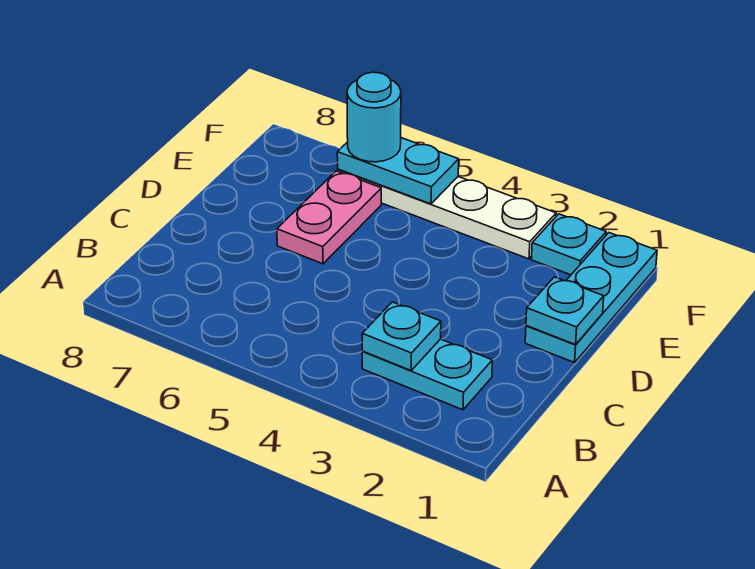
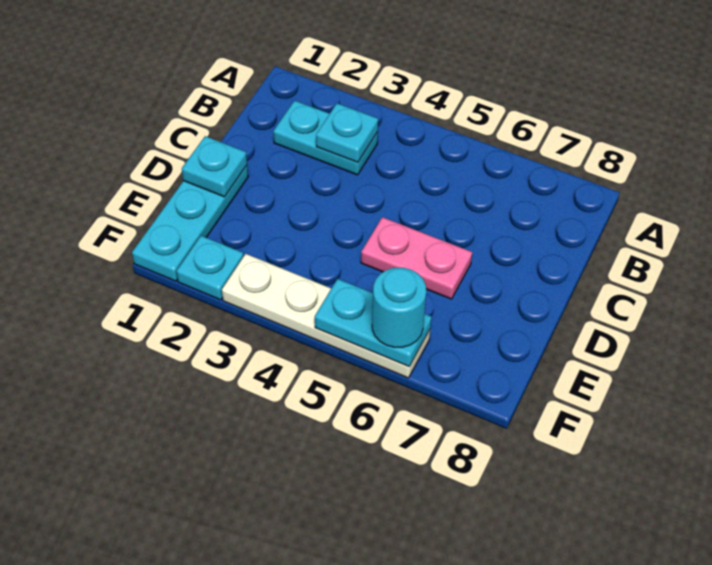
pink plate D6:E6 level 1 -> pink plate D5:D6 level 1

